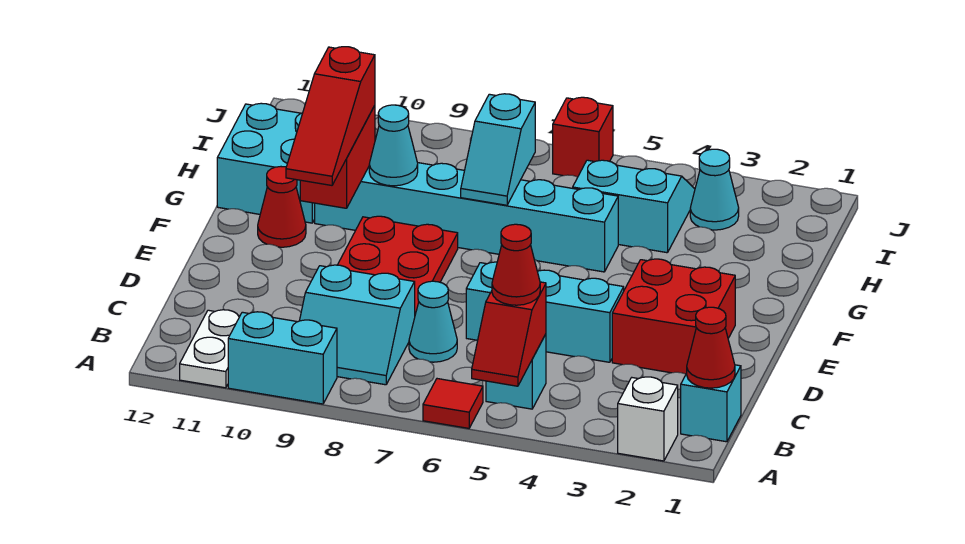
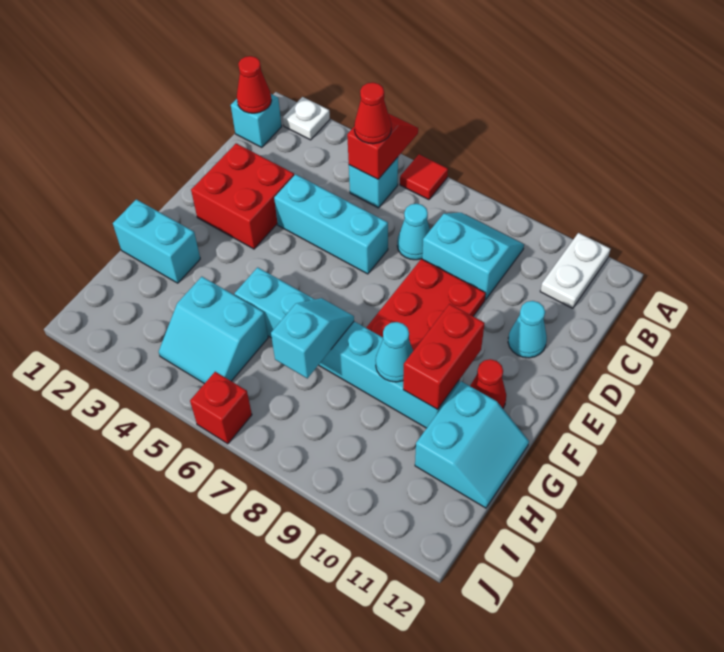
white brick A2 level 1 -> white plate A2 level 1
cyan brick A9:A10 level 1 -> cyan brick G1:G2 level 1
red slope E10:G10 level 3 top G -> none
cyan brick G11:H12 level 1 -> cyan slope G11:H12 level 1 top 11
cyan cone I3 level 1 -> cyan cone D11 level 1

